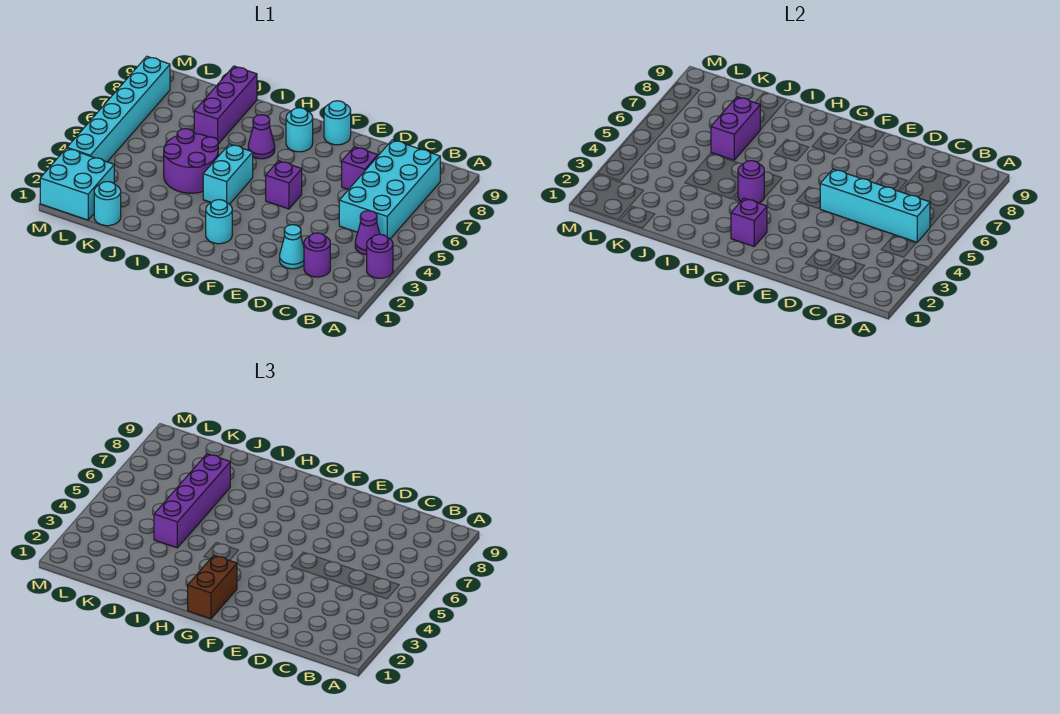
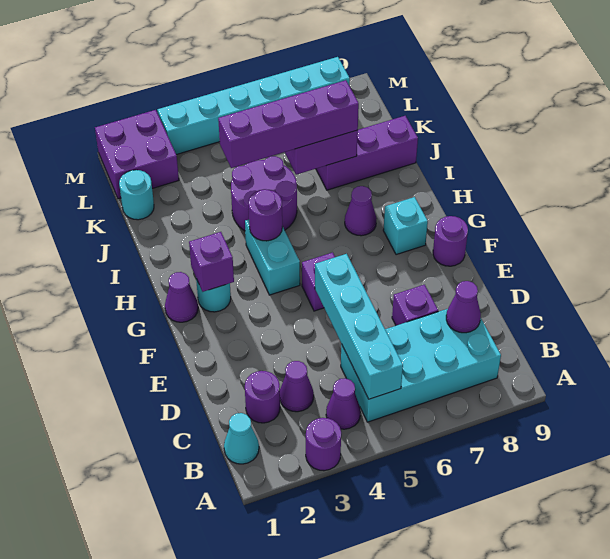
none -> purple cone C3 level 1
none -> purple cone C8 level 2
cyan cone D2 level 1 -> cyan cone B1 level 1
cyan round brick F9 level 1 -> purple round brick F9 level 1
none -> purple cone G1 level 1
brown brick G1:G2 level 3 -> none
cyan round brick G8 level 1 -> cyan brick G8 level 1
cyan brick H4:H5 level 1 -> cyan brick G4:H4 level 1
cyan brick L1:M2 level 1 -> purple brick L1:M2 level 1

